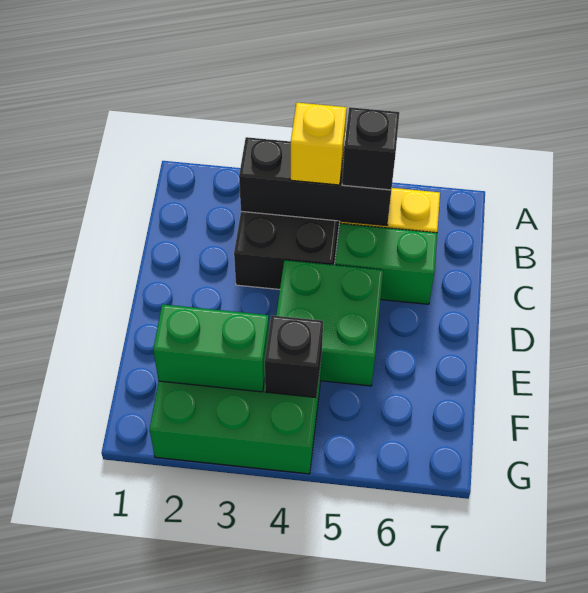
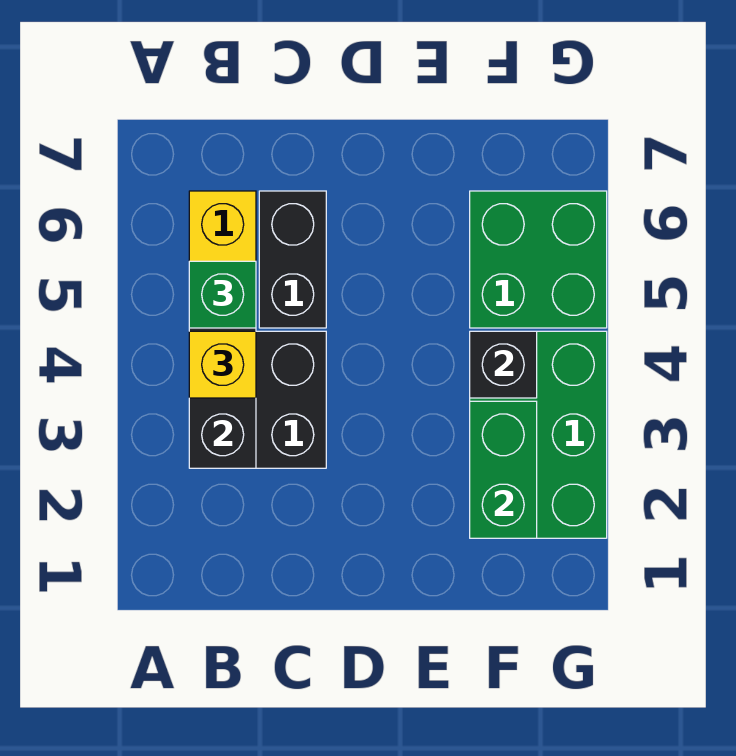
black brick B5 level 3 -> green brick B5 level 3
green brick C5:C6 level 1 -> black brick C5:C6 level 1
green brick D4:E5 level 1 -> green brick F5:G6 level 1

